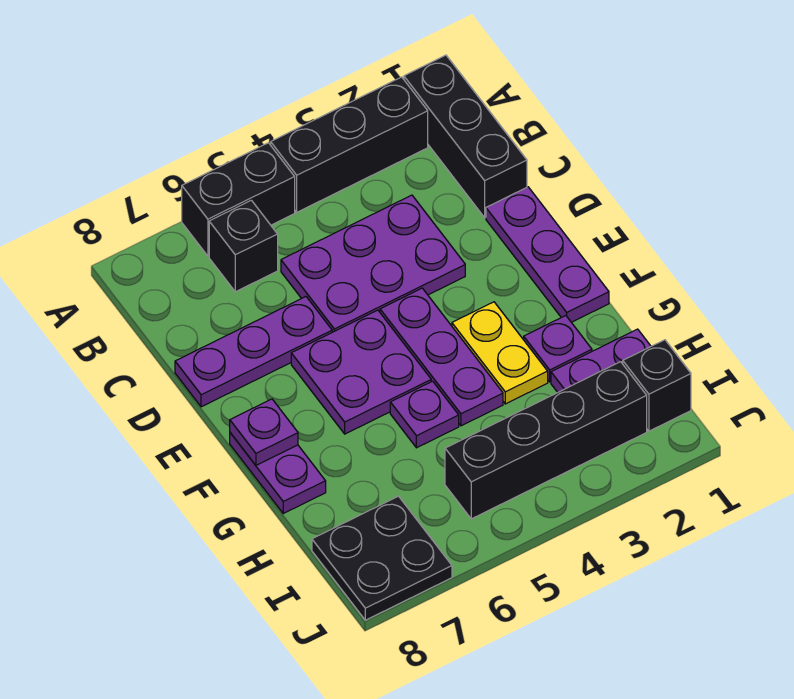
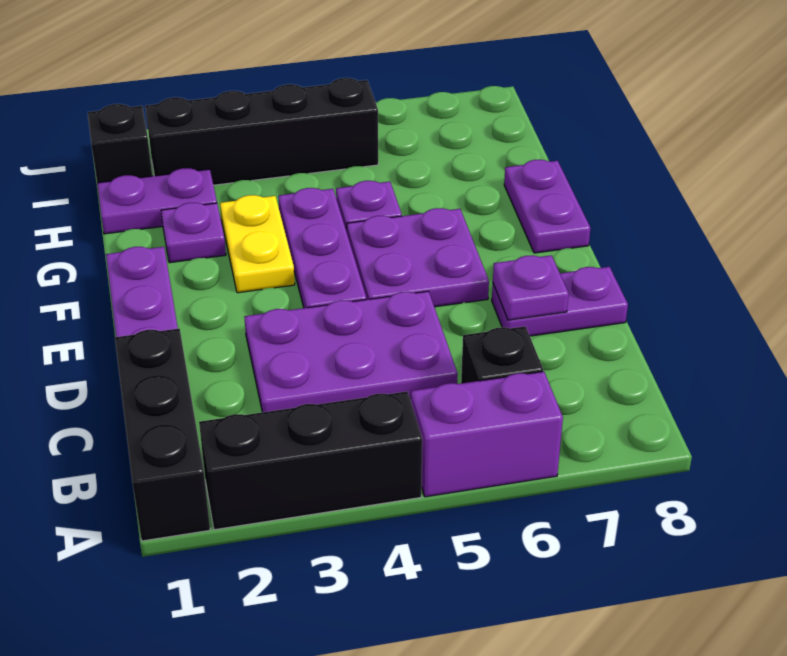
black brick A5:A6 level 1 -> purple brick A5:A6 level 1
purple plate D6:D8 level 1 -> purple plate D7:D8 level 1
purple plate F8 level 2 -> purple plate D7 level 2
black plate I7:J8 level 1 -> none

